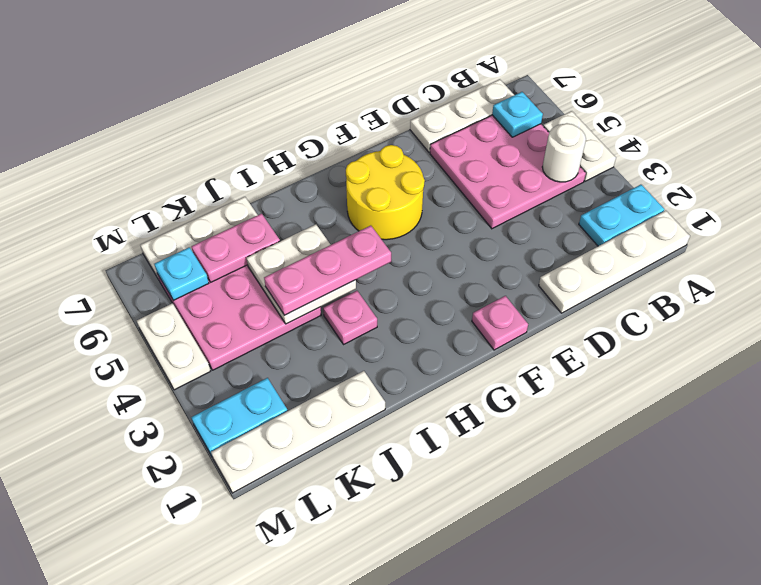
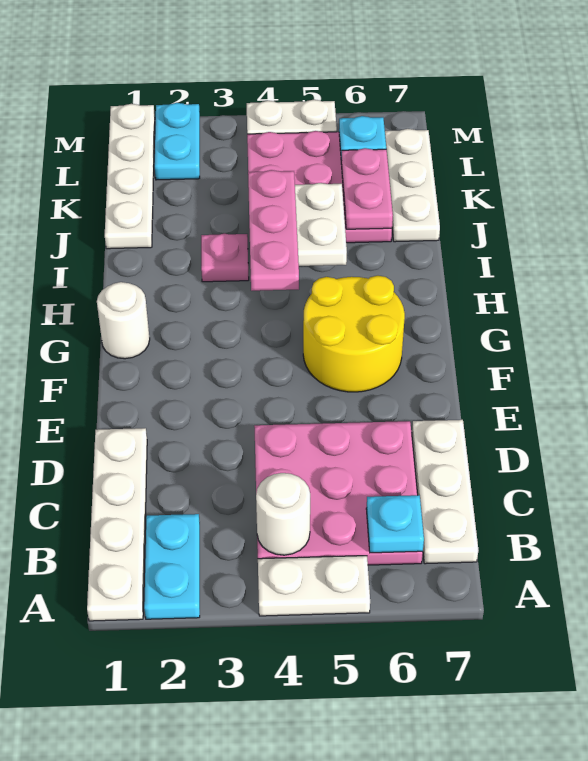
pink plate F1 level 1 -> none
none -> white round brick G1 level 1

